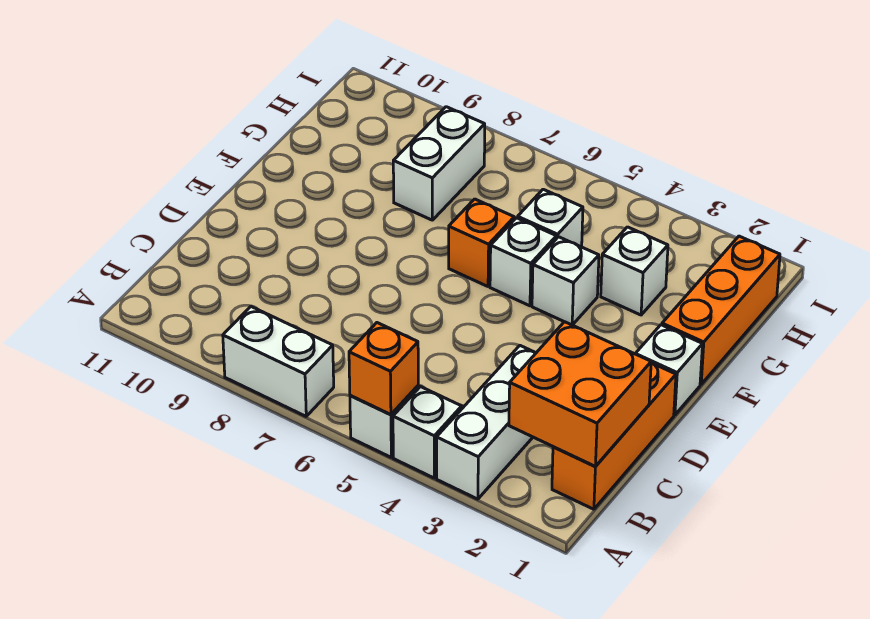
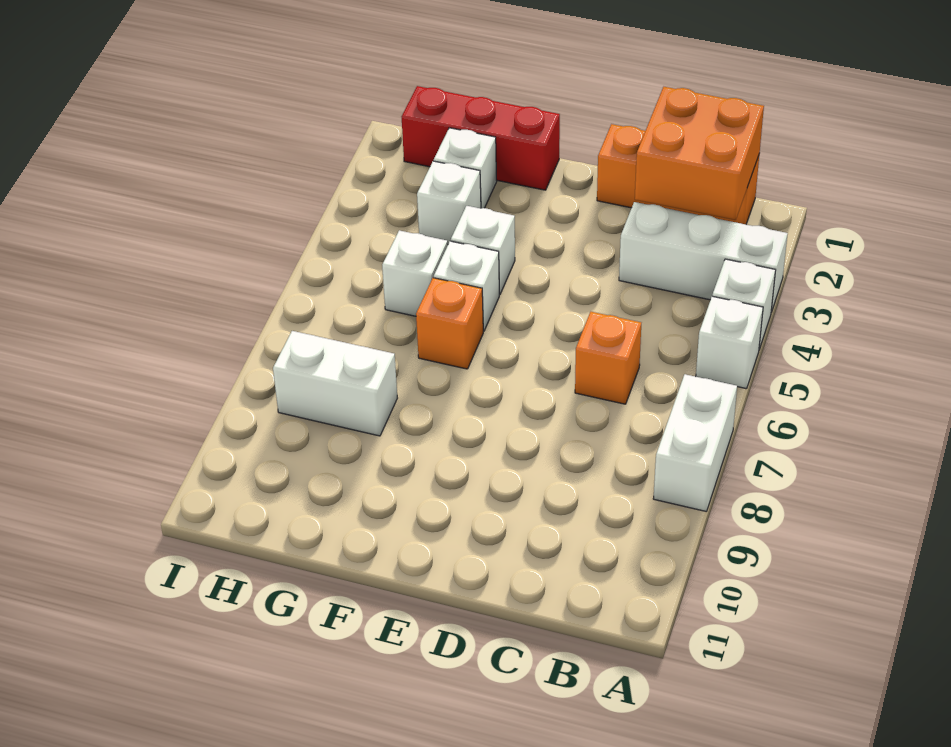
orange brick A5 level 2 -> orange brick C6 level 1
white brick E1 level 1 -> white brick G2 level 1
orange brick F1:H1 level 1 -> red brick F1:H1 level 1

